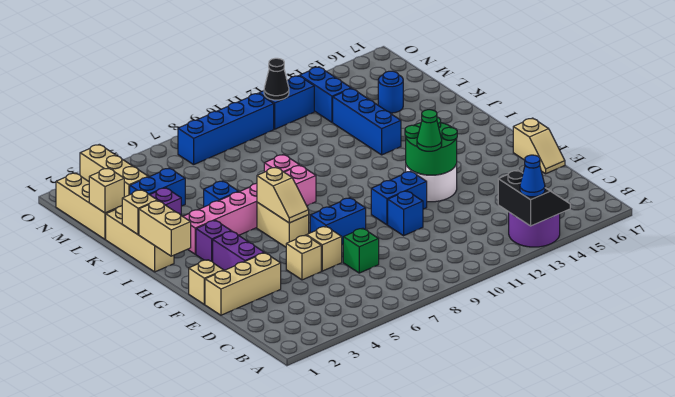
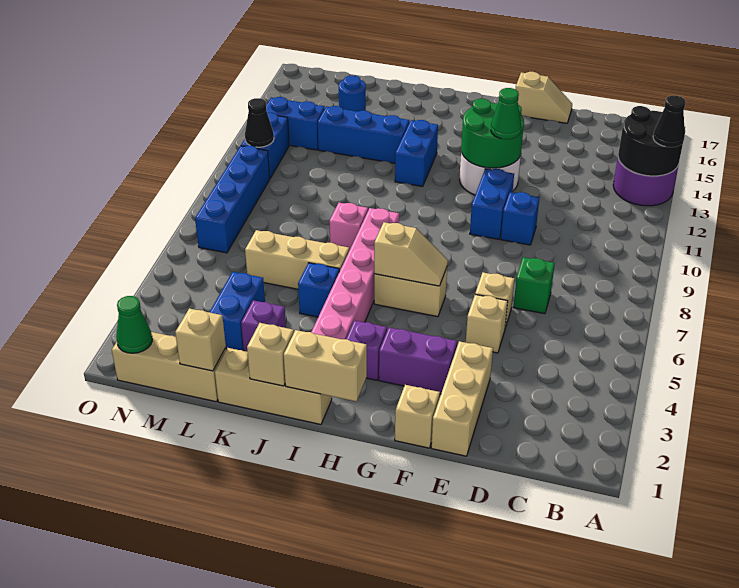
black slope A13:B14 level 2 top 13 -> black round brick A13:B14 level 2
blue cone A13 level 3 -> black cone A13 level 3
blue brick F7:F8 level 1 -> blue brick I12:I13 level 1
tan brick M3:O3 level 1 -> tan brick J6:L6 level 1
none -> green cone N1 level 2

